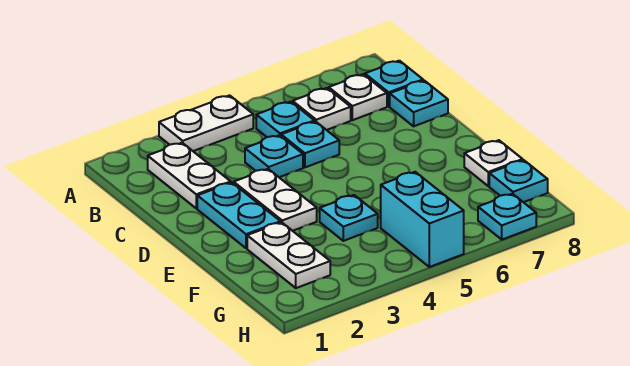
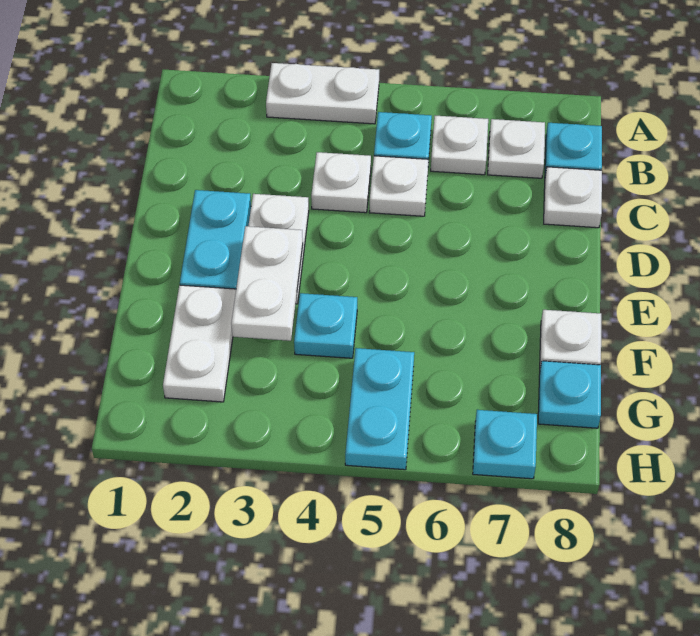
white plate B2:C2 level 1 -> white plate E3:F3 level 2
cyan plate C4 level 1 -> white plate C4 level 1
cyan plate C5 level 1 -> white plate C5 level 1
cyan plate C8 level 1 -> white plate C8 level 1
cyan brick G5:H5 level 1 -> cyan plate G5:H5 level 1

